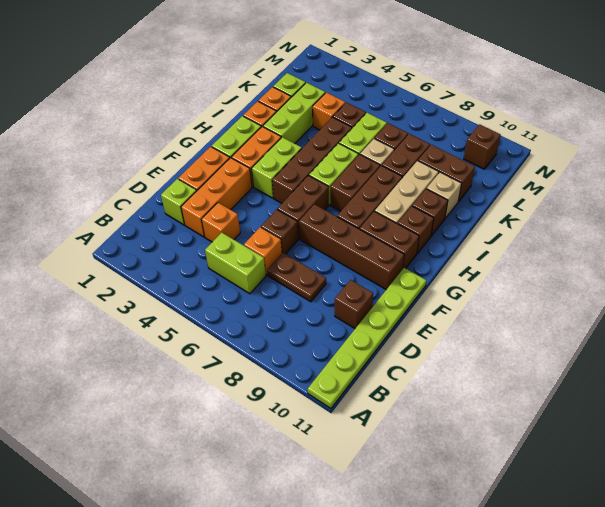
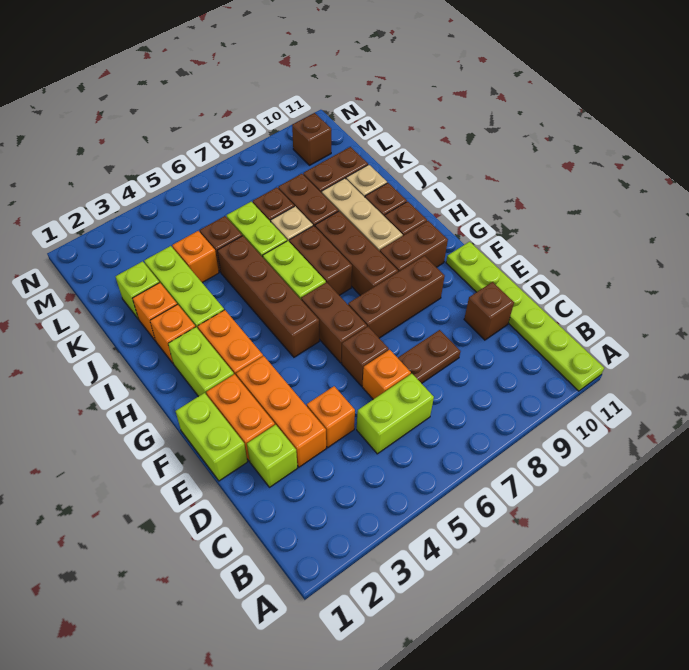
brown brick F7:F10 level 1 -> brown brick F7:F9 level 1
lime brick G4:H4 level 1 -> lime brick E1:F1 level 1

